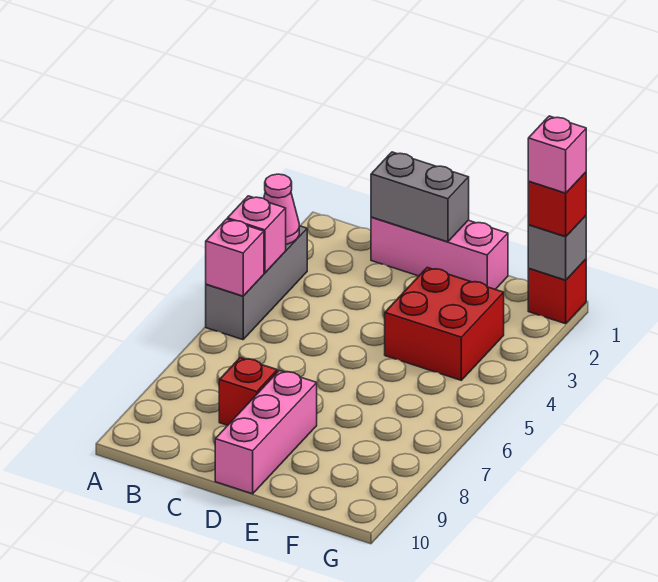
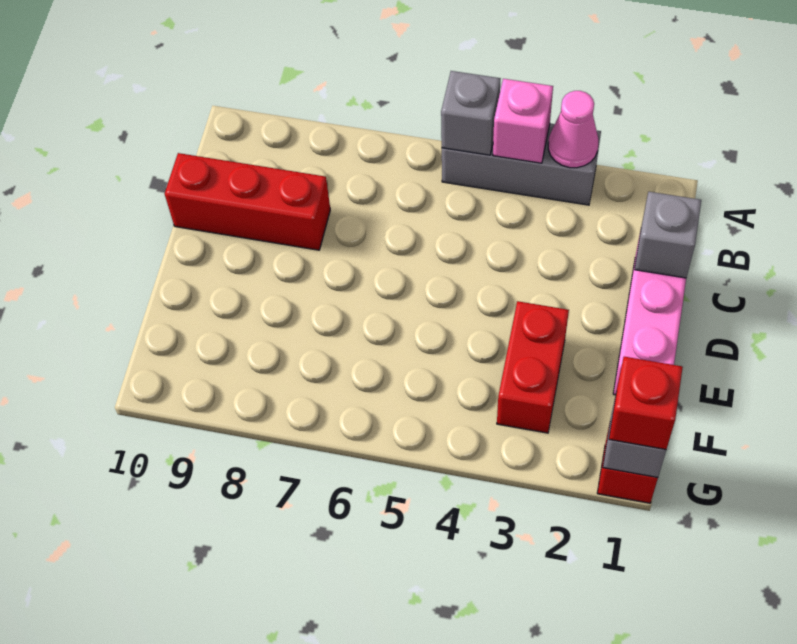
pink brick A5 level 2 -> grey brick A5 level 2
grey brick C1:D1 level 2 -> grey brick C1 level 2
red brick C8 level 1 -> red brick C8:C10 level 1
pink brick D8:D10 level 1 -> none
red brick E3:F4 level 1 -> red brick E3:F3 level 1
pink brick G1 level 4 -> none

